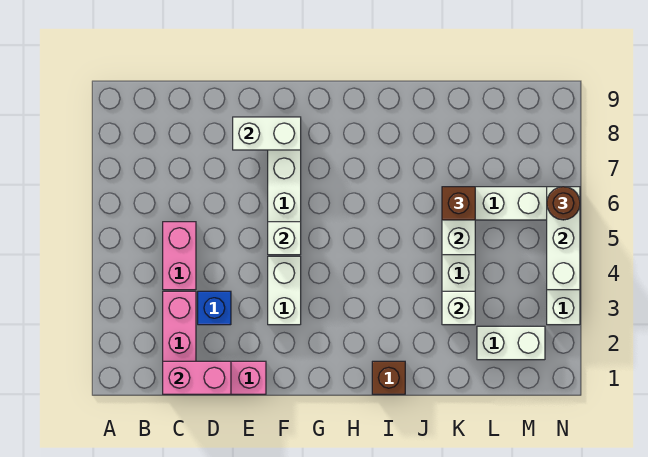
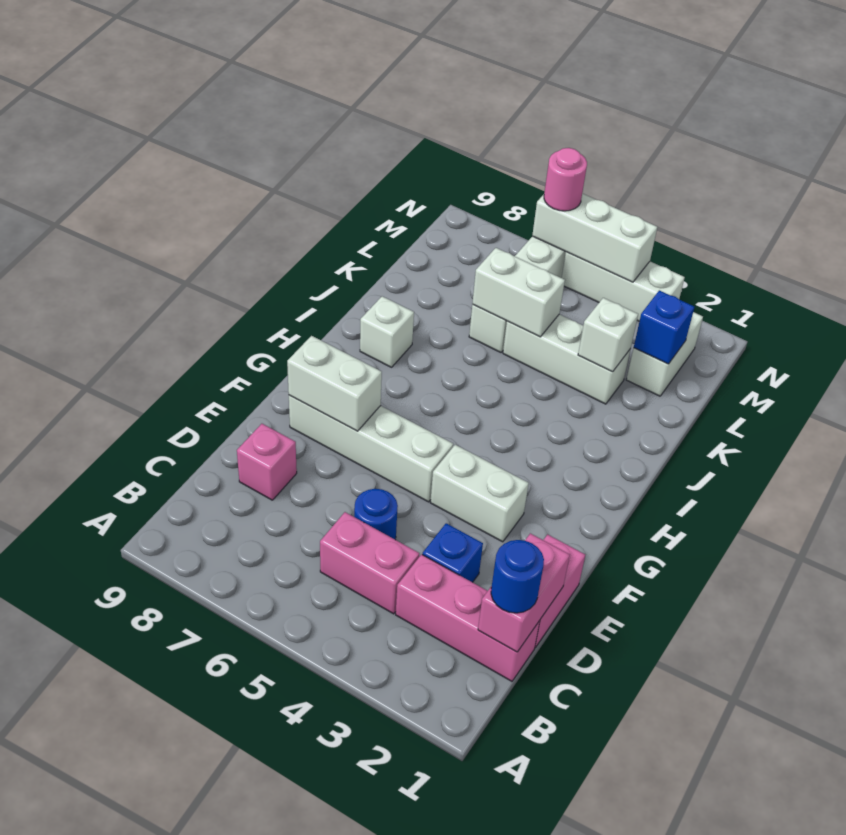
none -> blue round brick C1 level 3
none -> blue round brick D5 level 1
none -> pink brick D8 level 1
white brick E8:F8 level 2 -> white brick F7:F8 level 2
white brick F5 level 2 -> white brick I8 level 1
brown brick I1 level 1 -> none
brown brick K6 level 3 -> none
none -> blue brick L2 level 2
brown round brick N6 level 3 -> pink round brick N6 level 3

